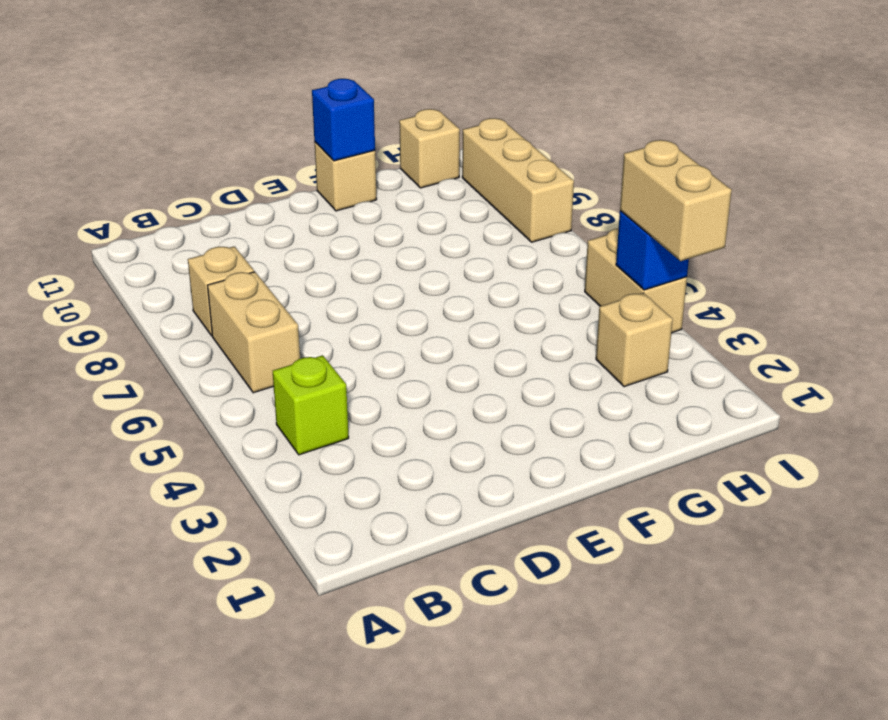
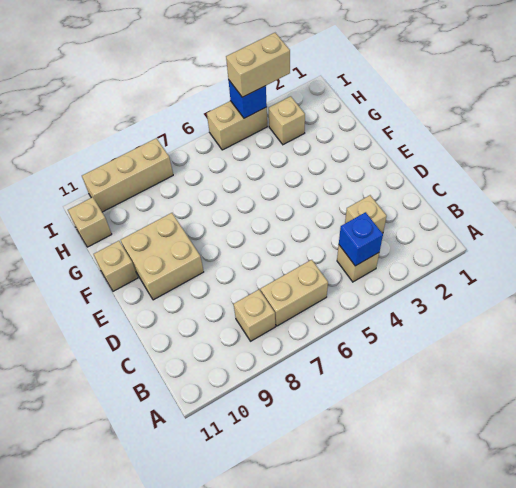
lime brick B4 level 1 -> tan brick B4 level 1
none -> tan brick C3 level 1
none -> tan brick E9:F10 level 1
blue brick F11 level 2 -> blue brick B4 level 2

